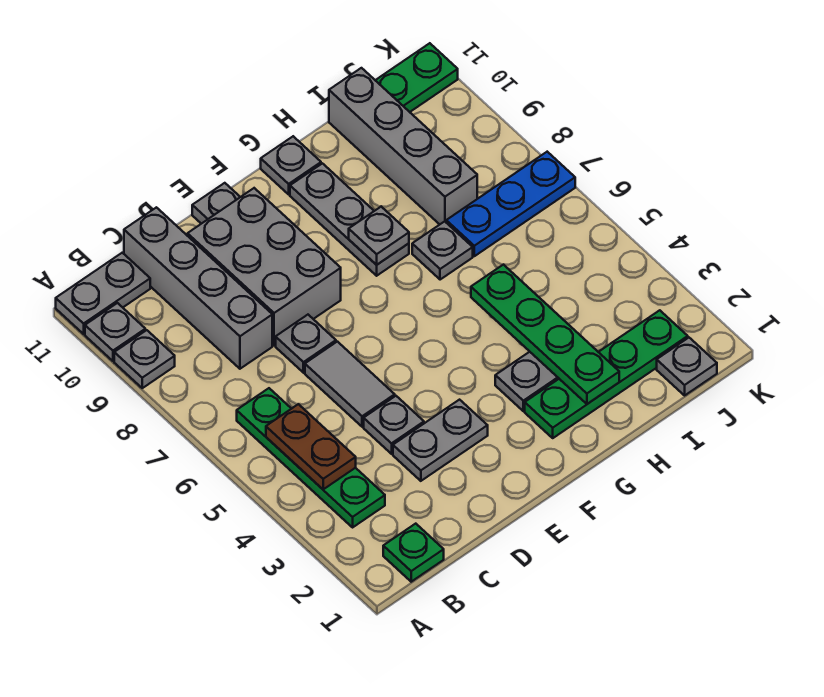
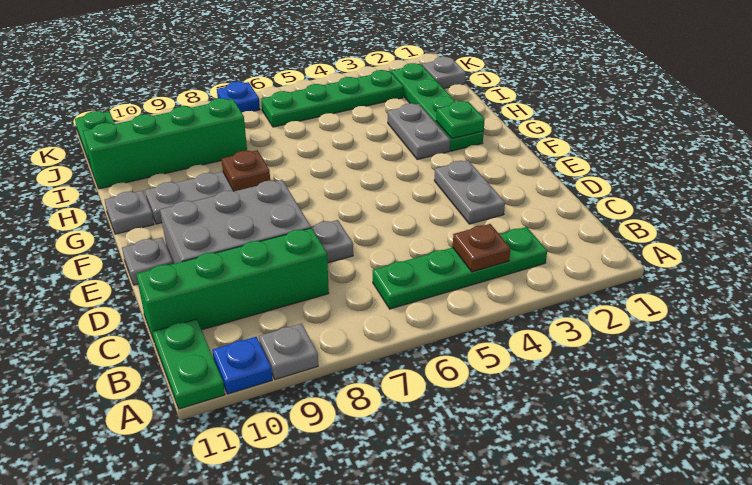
grey plate A10 level 1 -> blue plate A10 level 1
grey plate A11:B11 level 1 -> green plate A11:B11 level 1
green plate B1 level 1 -> green plate G2 level 2
brown plate B4:B5 level 2 -> brown plate B4 level 2
grey brick C8:C11 level 1 -> green brick C8:C11 level 1
grey plate D4 level 1 -> none
grey tile D5:D6 level 1 -> none
grey plate G8 level 2 -> brown plate G8 level 2
green plate H2:H5 level 2 -> green plate J3:J6 level 1
grey plate H7 level 1 -> none
blue plate I7:K7 level 1 -> blue plate K7 level 1
grey brick I8:I11 level 1 -> green brick I8:I11 level 1

